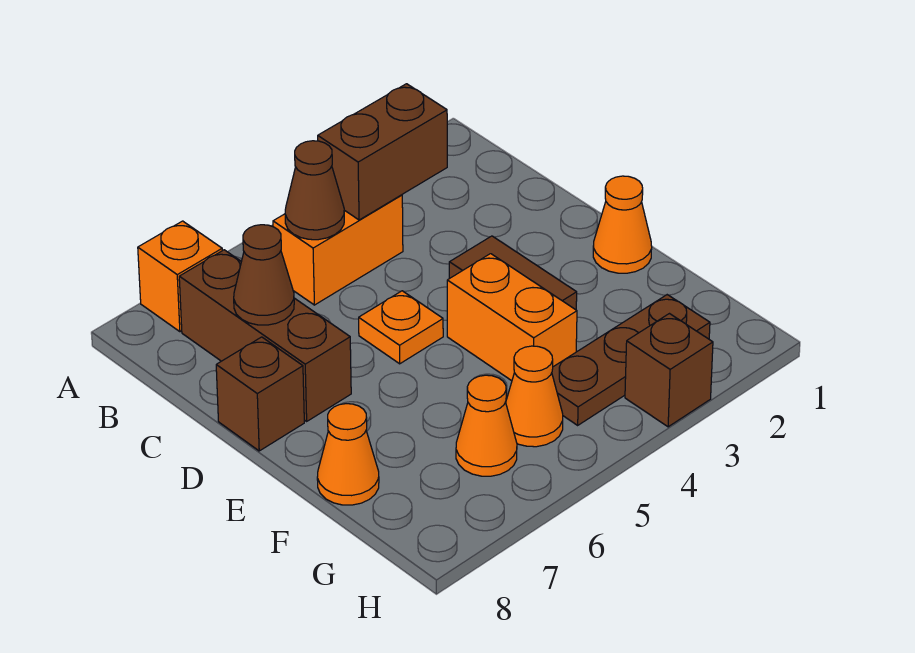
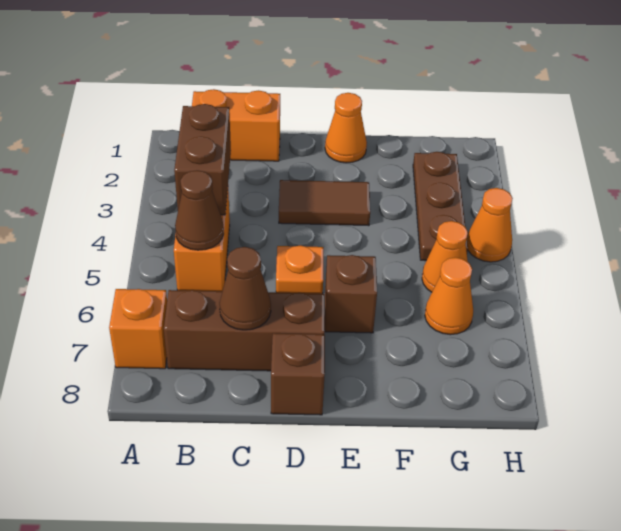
orange brick E4:F4 level 1 -> orange brick B1:C1 level 1
orange cone F8 level 1 -> orange cone H4 level 1
brown brick H3 level 1 -> brown brick E6 level 1

